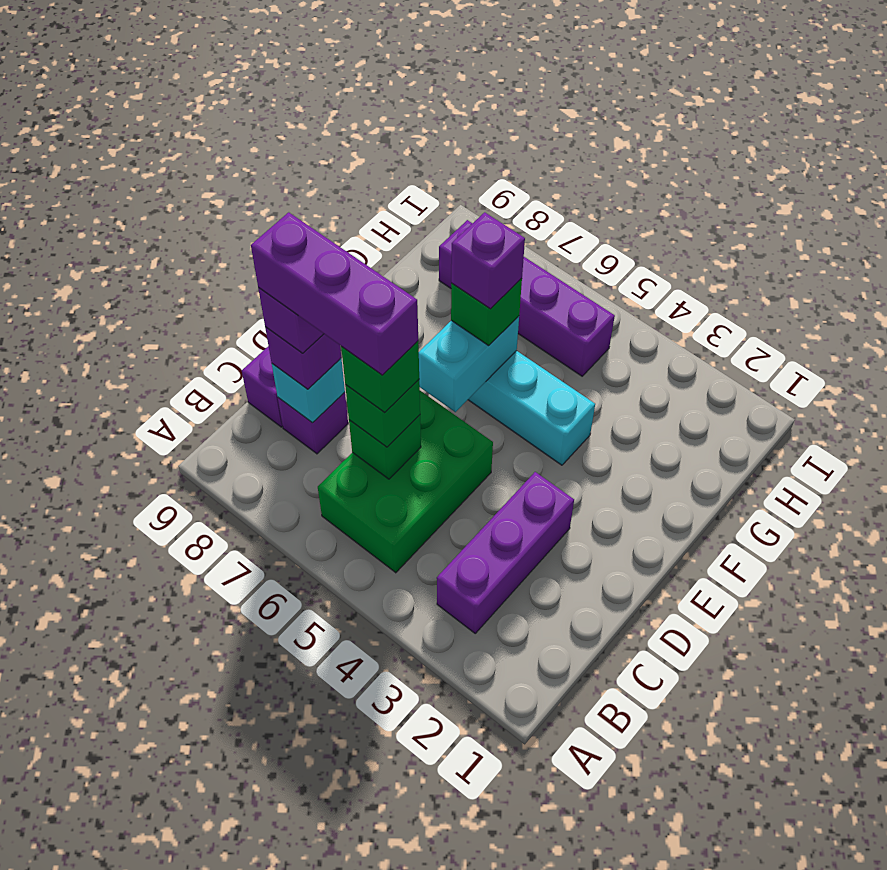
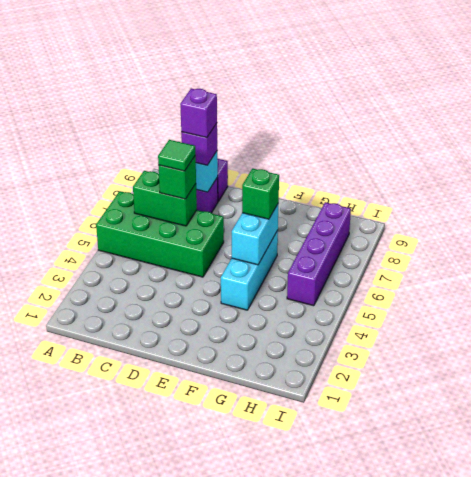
purple brick B3:D3 level 1 -> none
green brick B5:D6 level 1 -> green brick A5:D6 level 1
green brick C6 level 2 -> green brick B6:C6 level 2
green brick C6 level 4 -> green tile C6 level 4
purple brick C6:C8 level 5 -> none
cyan brick E6:F6 level 2 -> cyan brick F5:F6 level 2
purple brick F6 level 4 -> none

